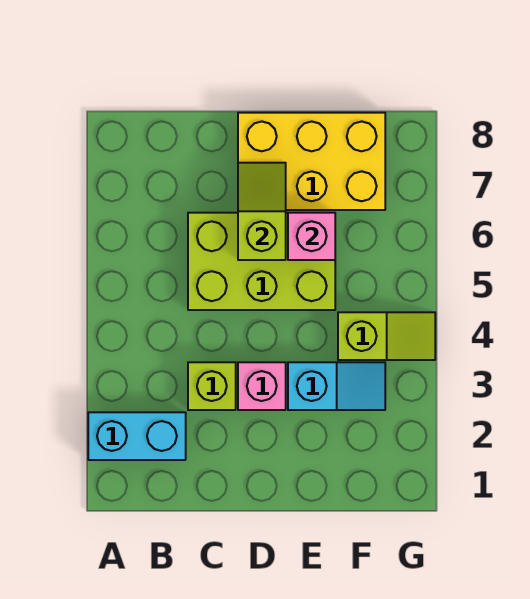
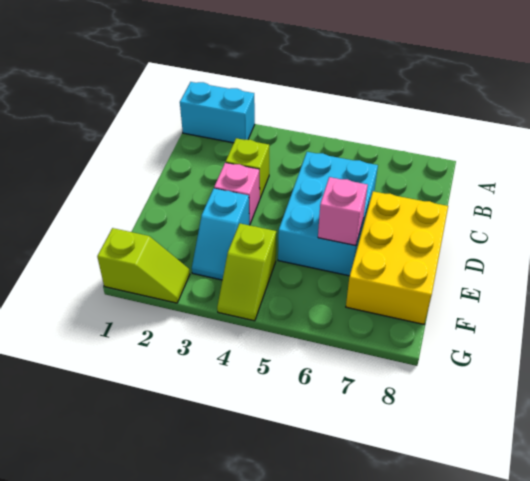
cyan brick A2:B2 level 1 -> cyan brick A1:A2 level 1
lime brick C5:E6 level 1 -> cyan brick C5:E6 level 1
lime slope D6:D7 level 2 top 6 -> lime slope G1:G2 level 1 top 1

